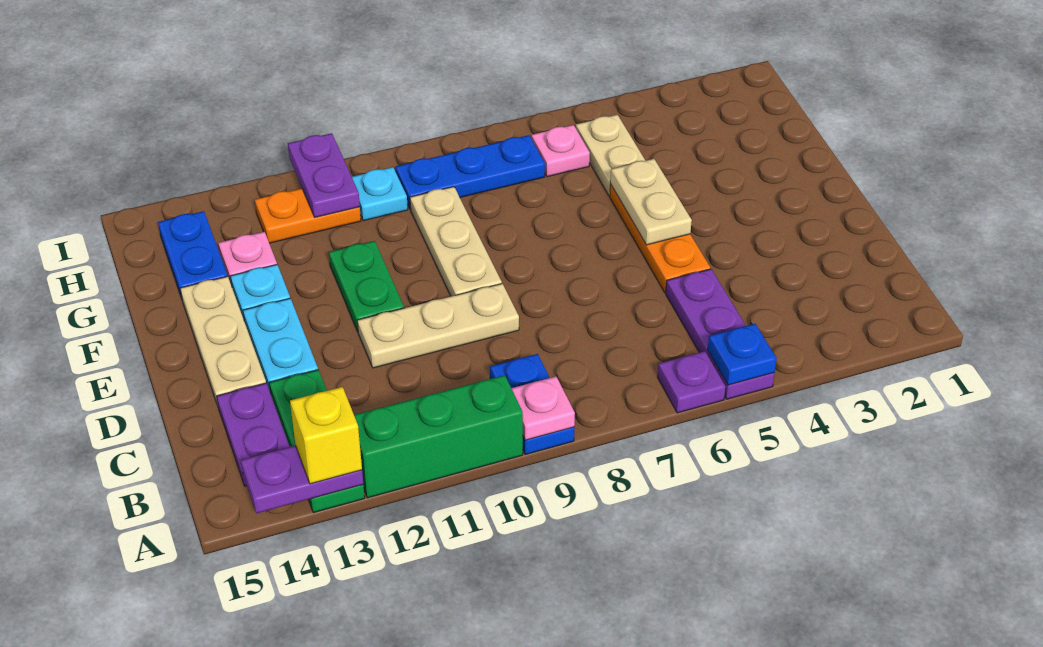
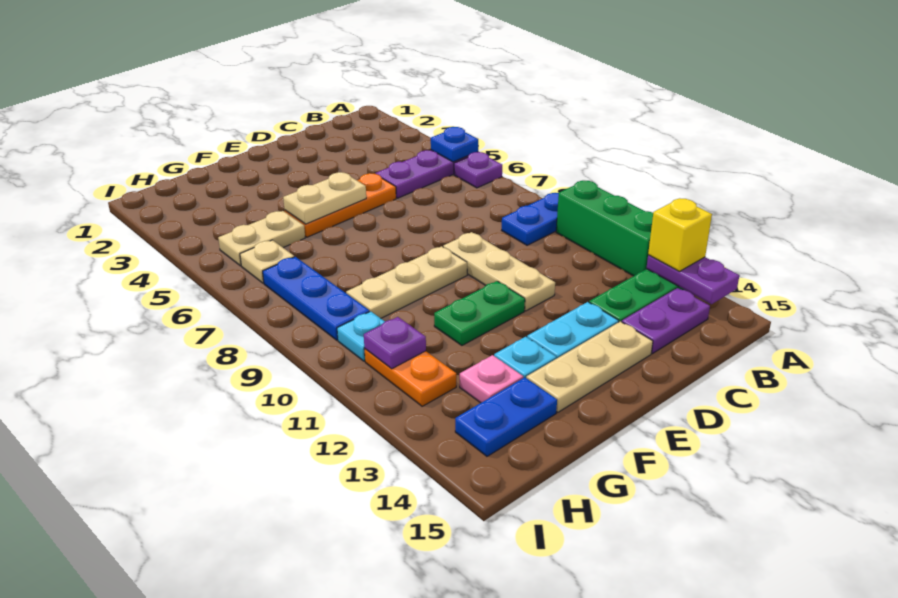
pink plate A9 level 2 -> none
pink plate H6 level 1 -> tan plate H6 level 1
purple plate H11:I11 level 2 -> purple plate H11 level 2

